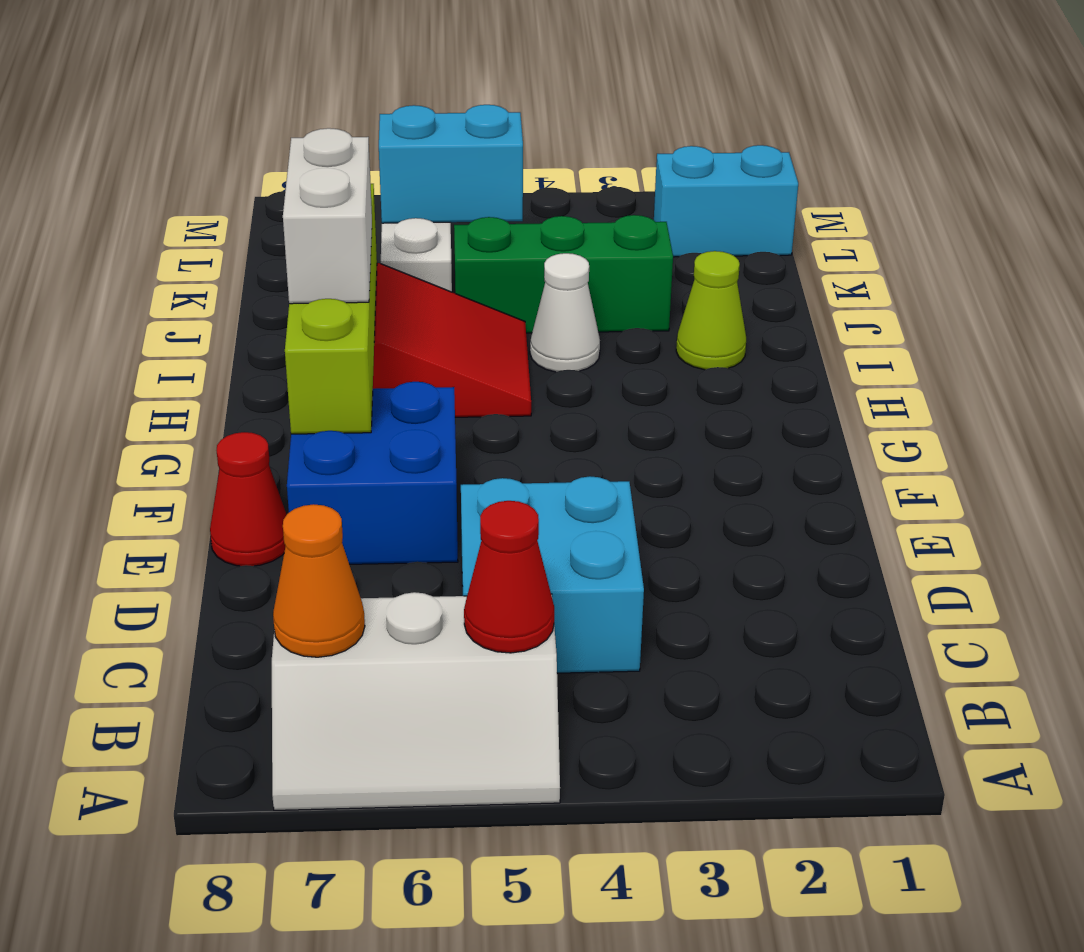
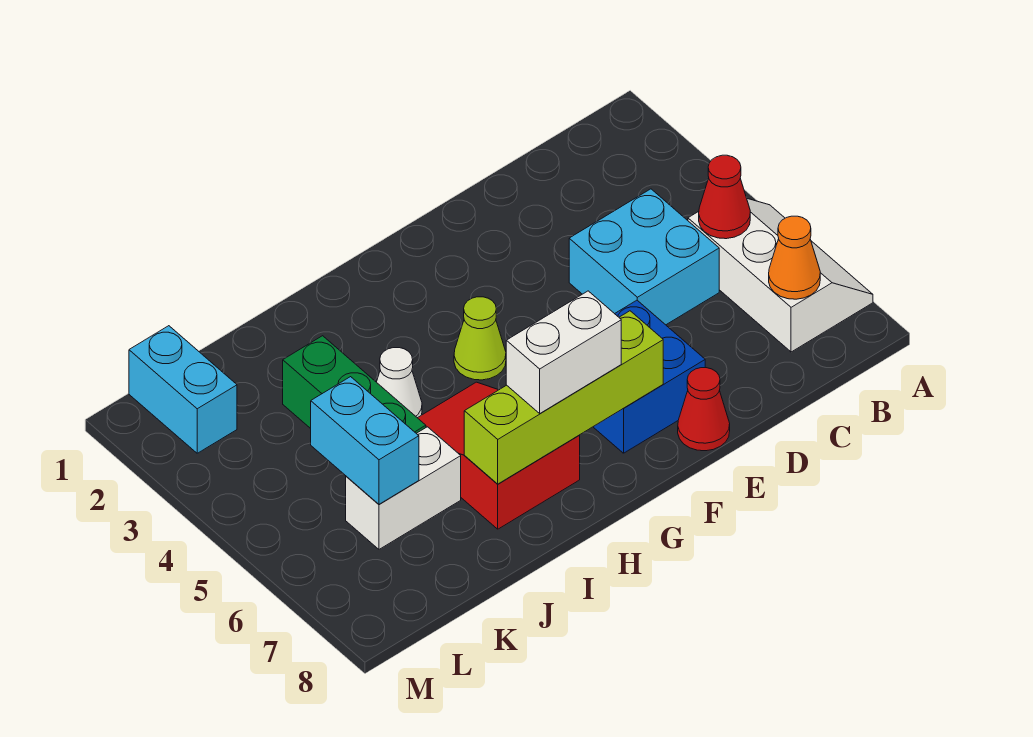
lime cone I2 level 1 -> lime cone G4 level 1

